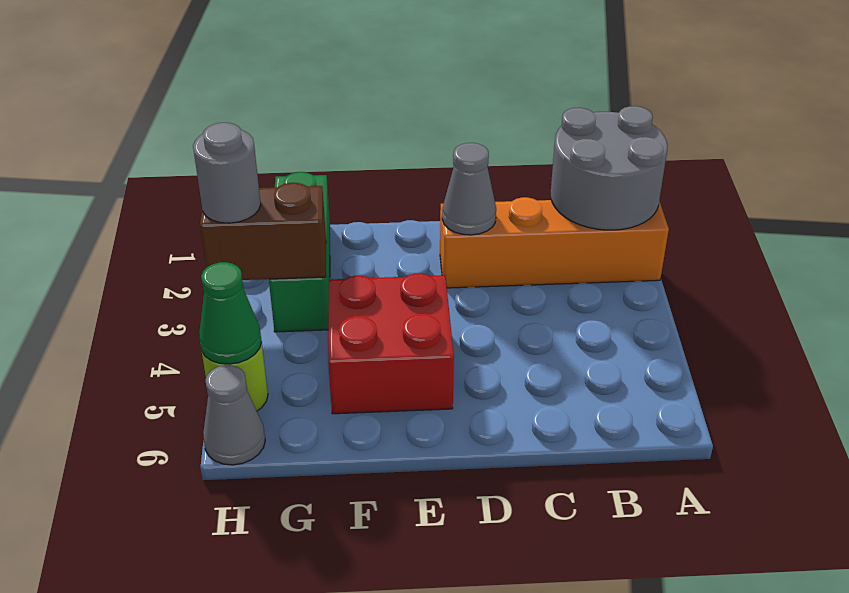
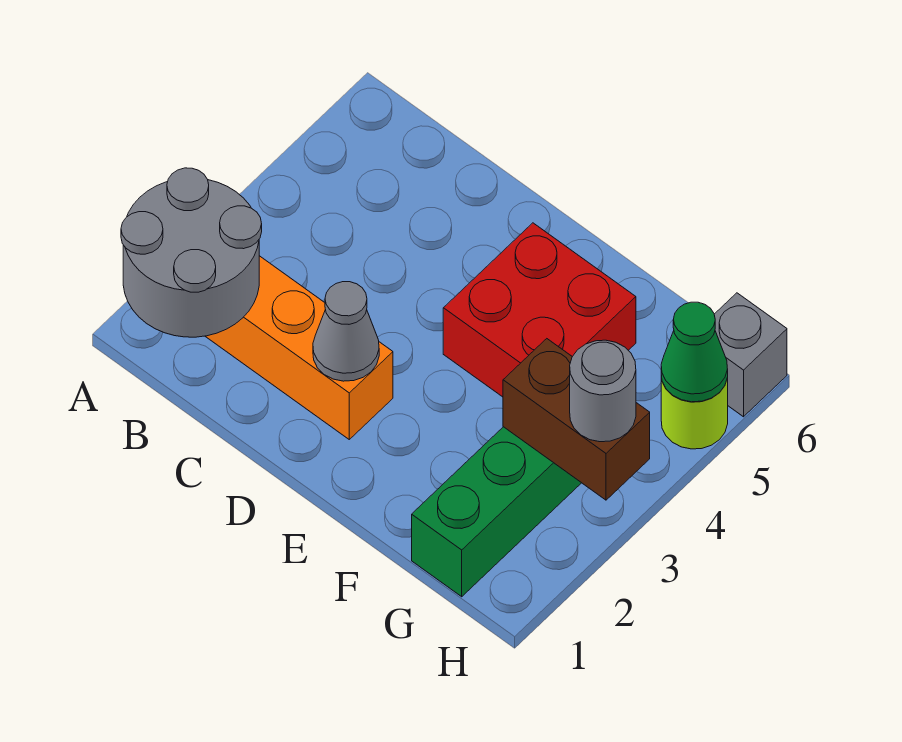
grey cone H6 level 1 -> grey brick H6 level 1

